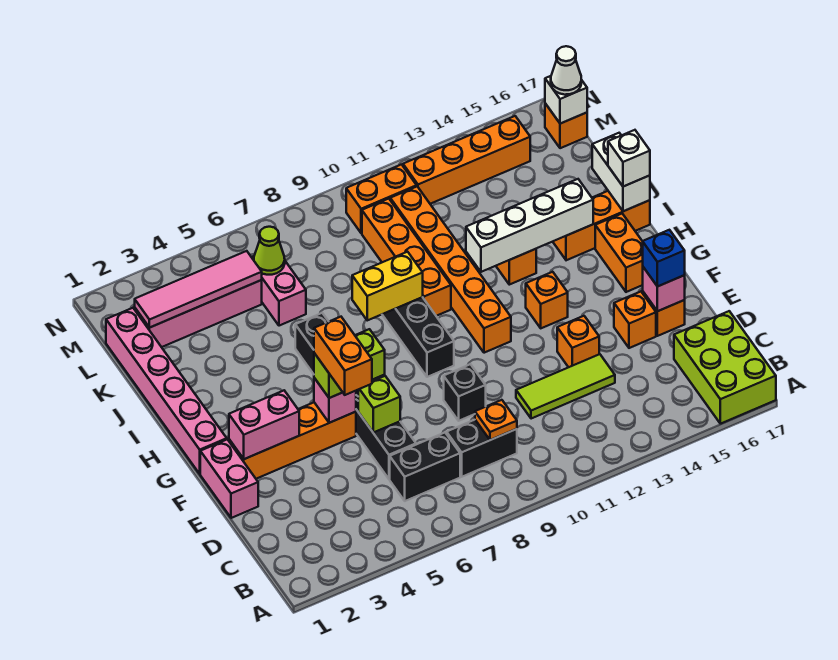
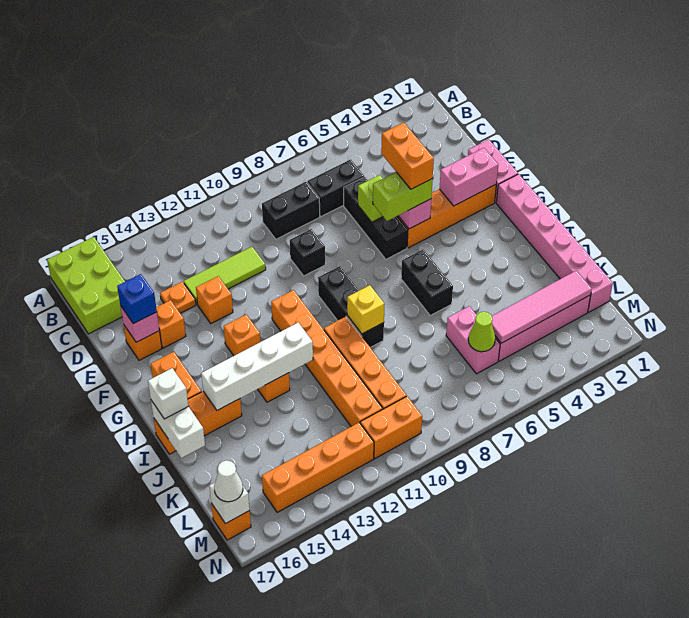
orange plate C9 level 2 -> orange plate D14 level 1
yellow brick I8:I9 level 2 -> yellow brick I9 level 2

